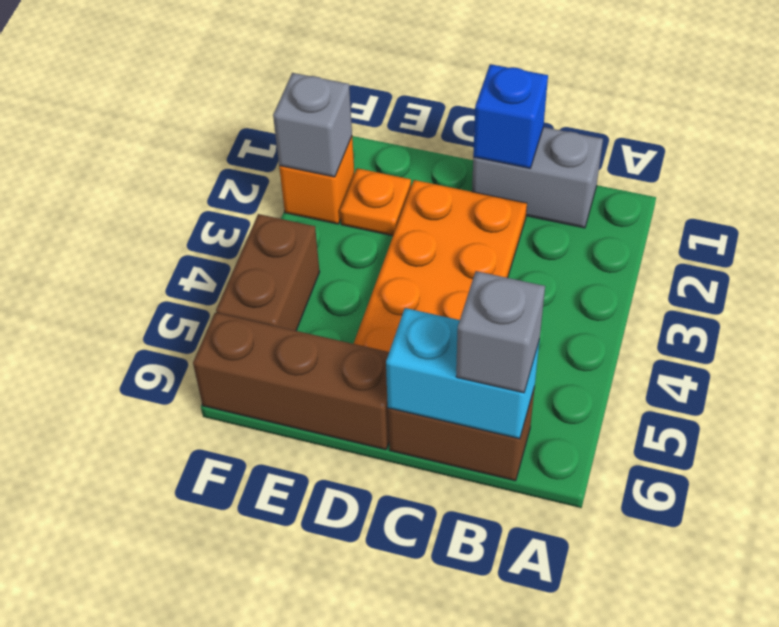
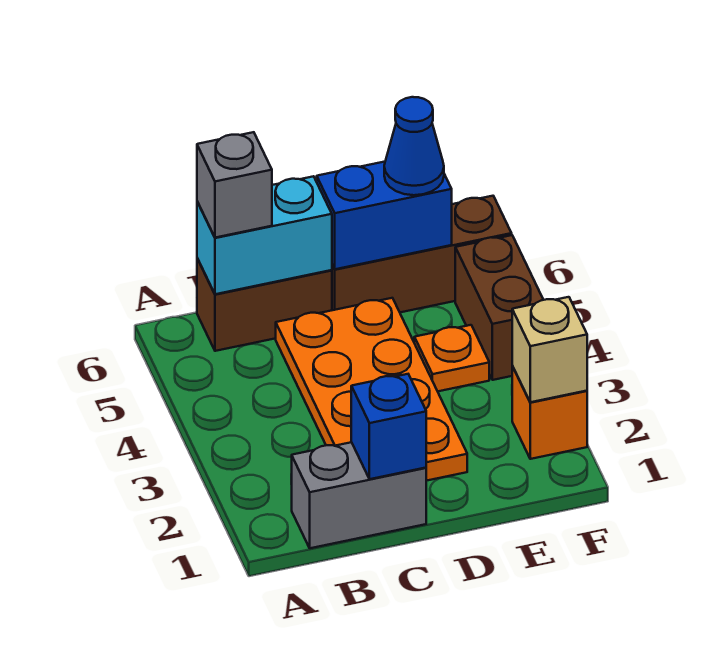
none -> blue brick D6:E6 level 2
orange plate E2 level 1 -> orange plate E4 level 1
none -> blue cone E6 level 3
grey brick F2 level 2 -> tan brick F2 level 2

